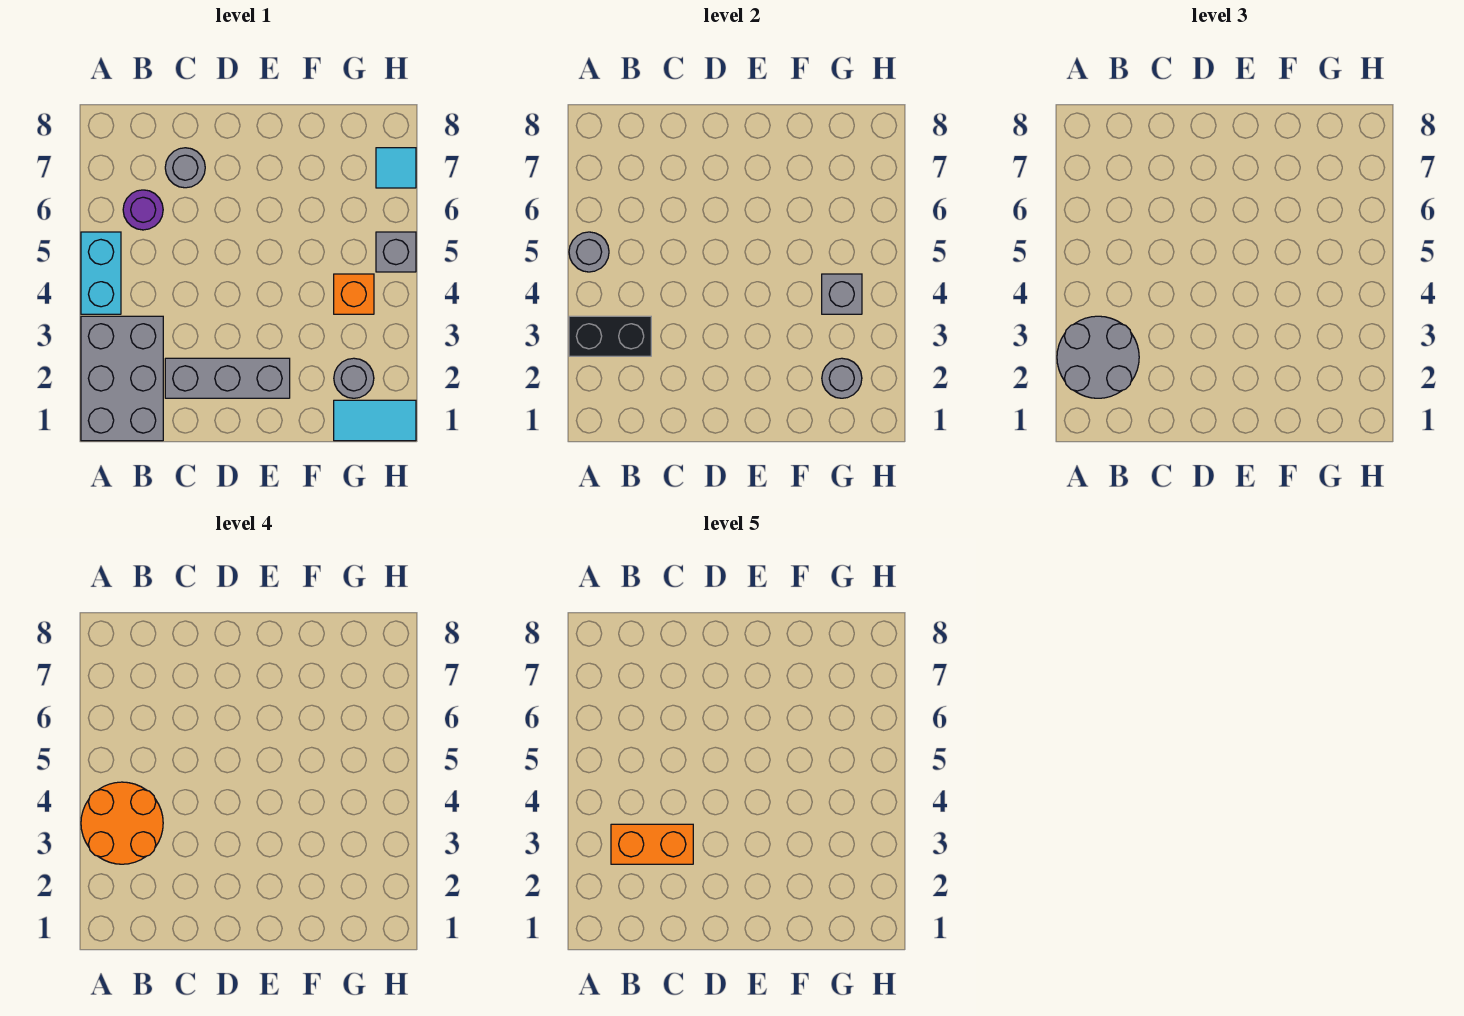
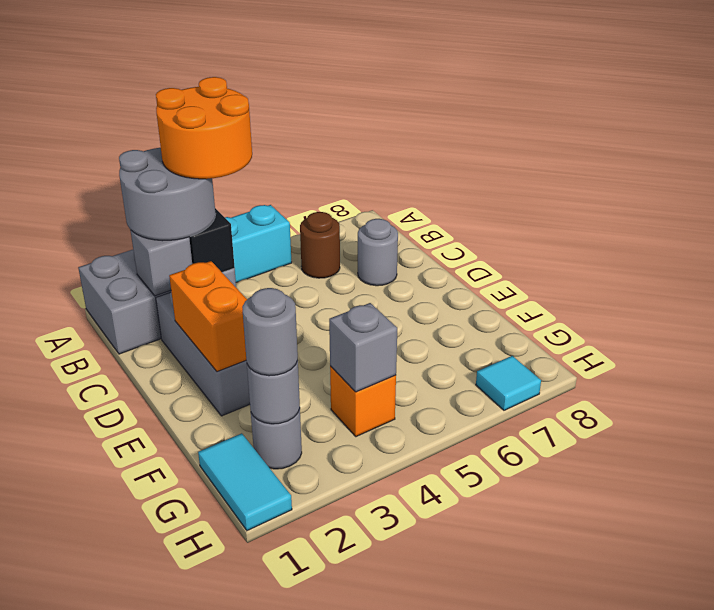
grey round brick A5 level 2 -> grey round brick G2 level 3
orange brick B3:C3 level 5 -> orange brick D2:E2 level 2
purple round brick B6 level 1 -> brown round brick B6 level 1
grey brick H5 level 1 -> grey brick B2 level 2

